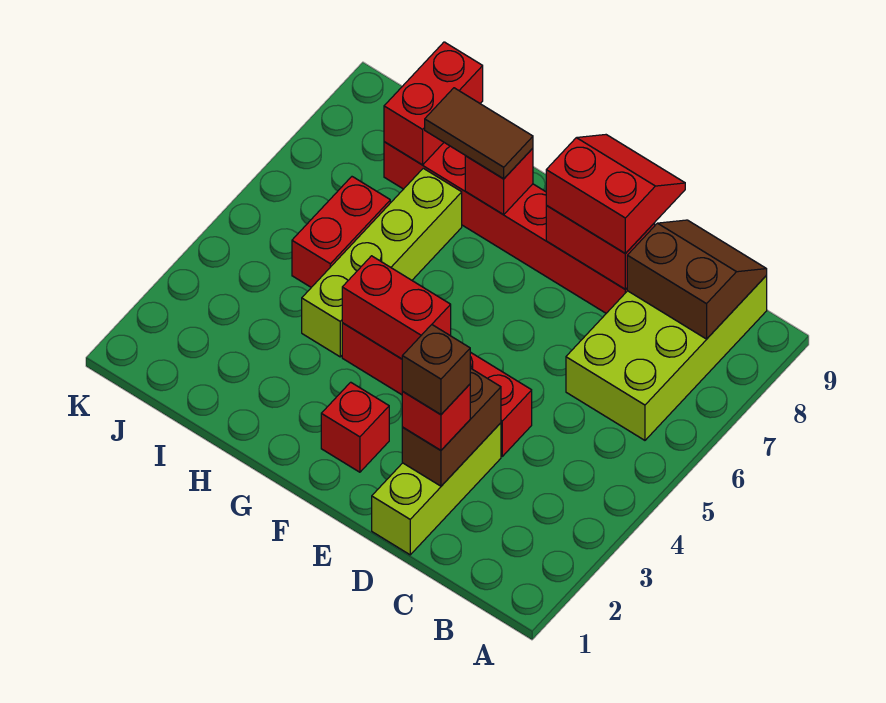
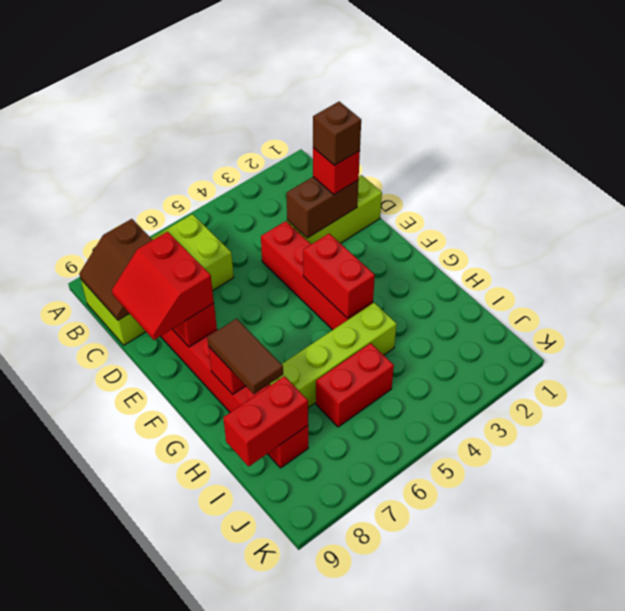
red brick F2 level 1 -> none

